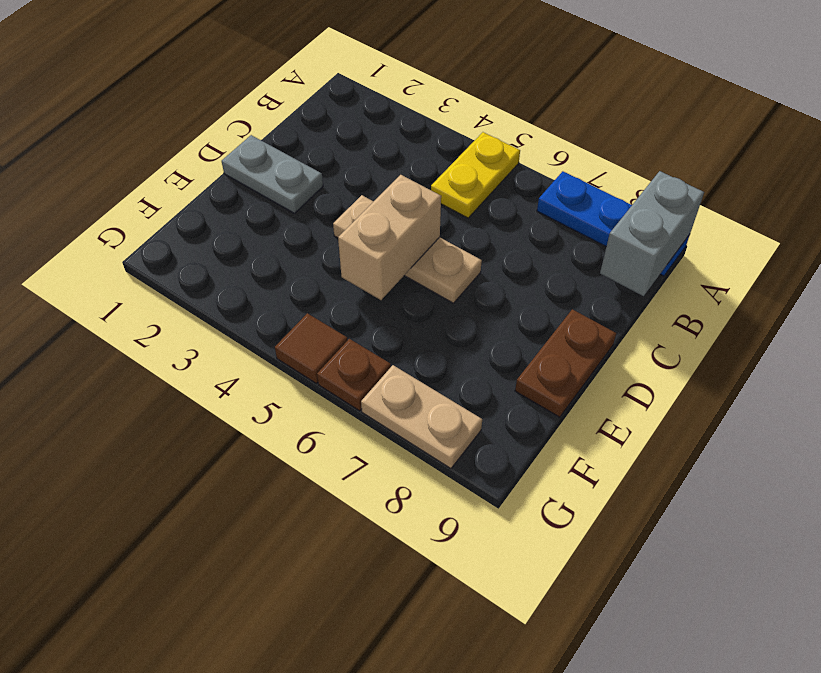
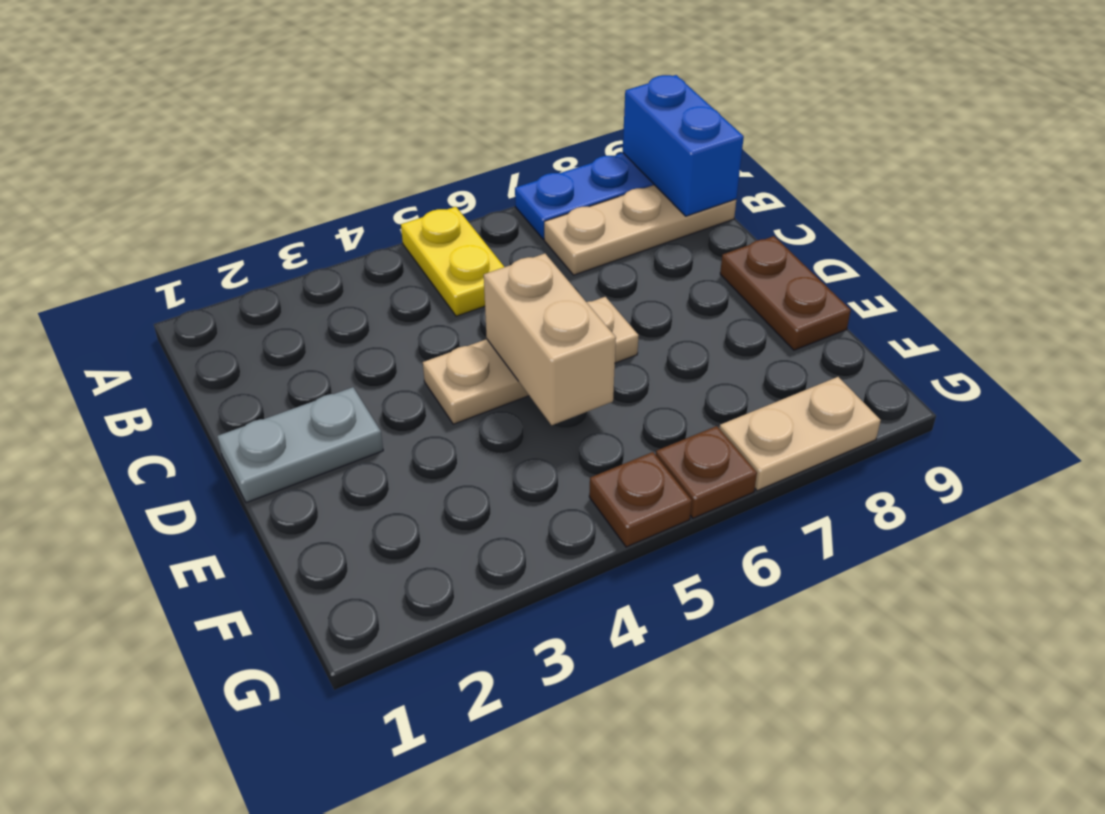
grey brick A9:B9 level 2 -> blue brick A9:B9 level 2
none -> tan plate B7:B9 level 1
brown tile G5 level 1 -> brown plate G5 level 1

